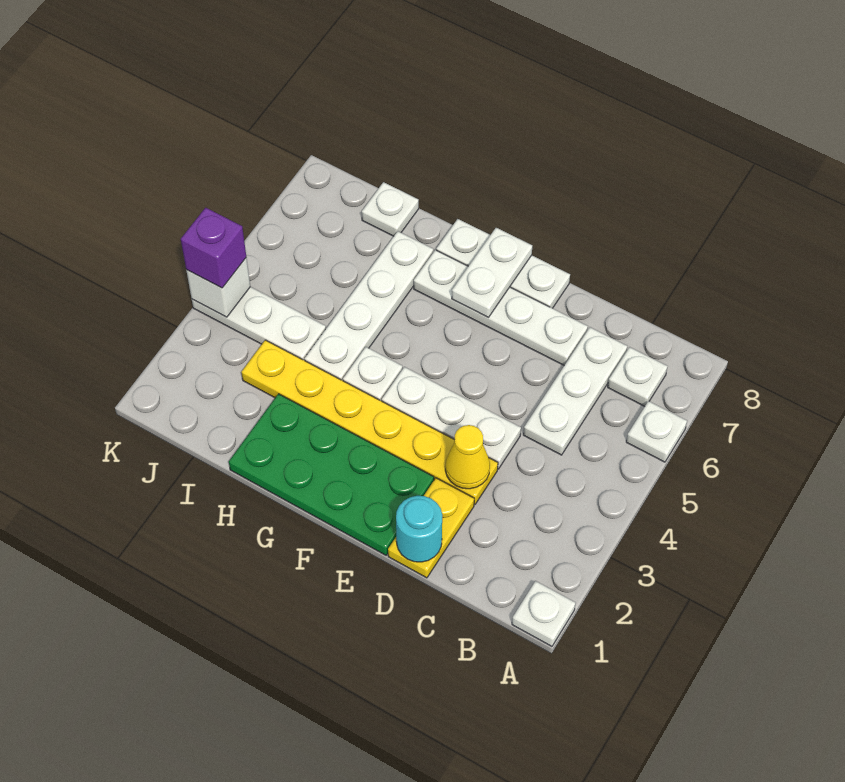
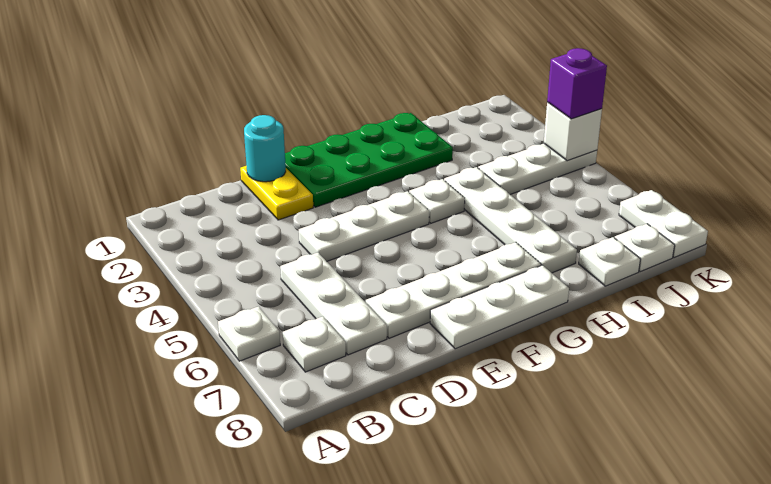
white plate A1 level 1 -> white plate J8 level 1
yellow plate D3:I3 level 1 -> none
yellow cone D3 level 2 -> none
white plate F7:F8 level 2 -> white plate K7:K8 level 1

